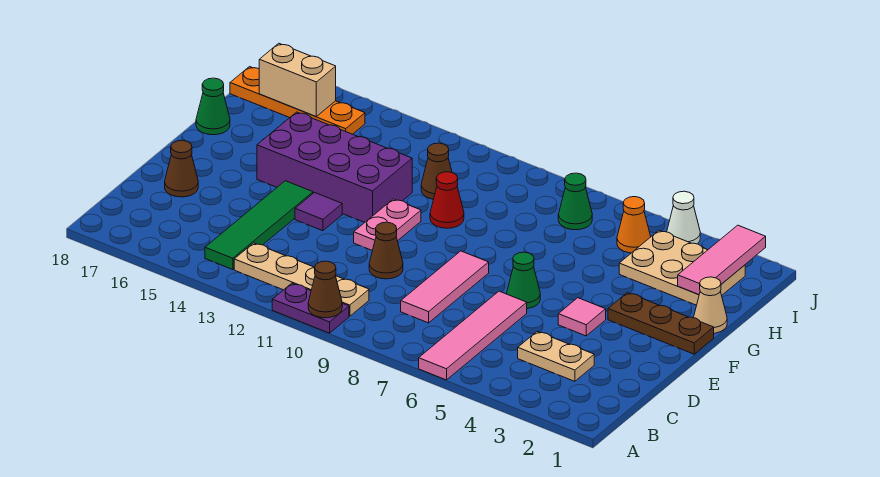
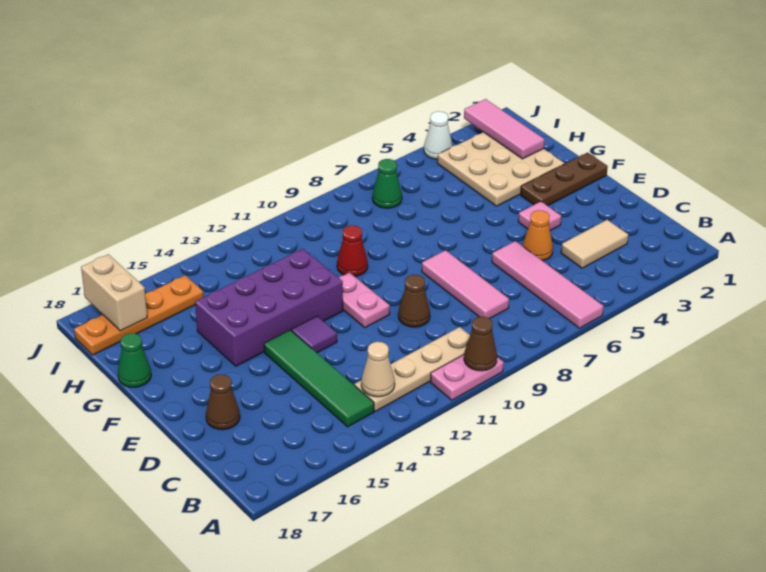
purple plate A10:A11 level 1 -> pink plate A10:A11 level 1
tan plate C3:C4 level 1 -> tan tile C3:C4 level 1
green cone E6 level 1 -> none
tan cone G1 level 1 -> tan cone B13 level 2
tan plate H2:I4 level 1 -> tan plate G2:I4 level 1
brown cone H11 level 1 -> none
orange cone I5 level 1 -> orange cone D5 level 1
tan brick I16:I17 level 2 -> tan brick I17:J17 level 2

